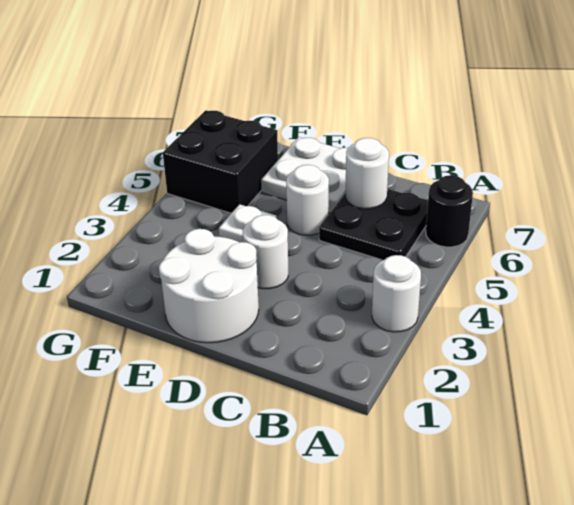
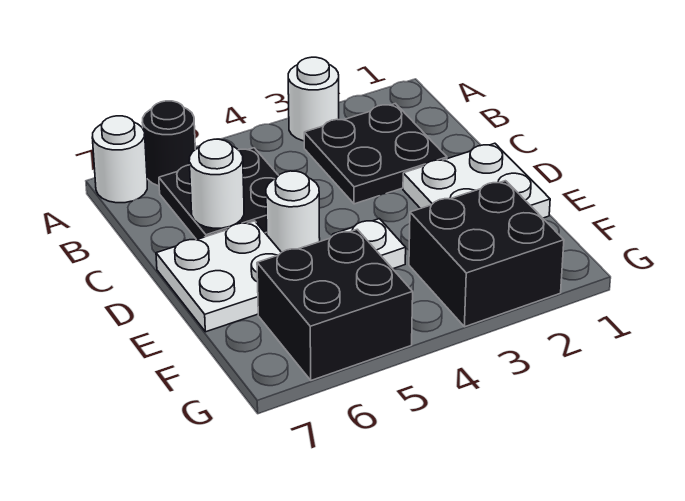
none -> black plate B2:C3 level 1
white round brick D1:E2 level 1 -> white plate D1:E2 level 1
white round brick D3 level 1 -> white round brick A7 level 1
none -> black brick F2:G3 level 1

